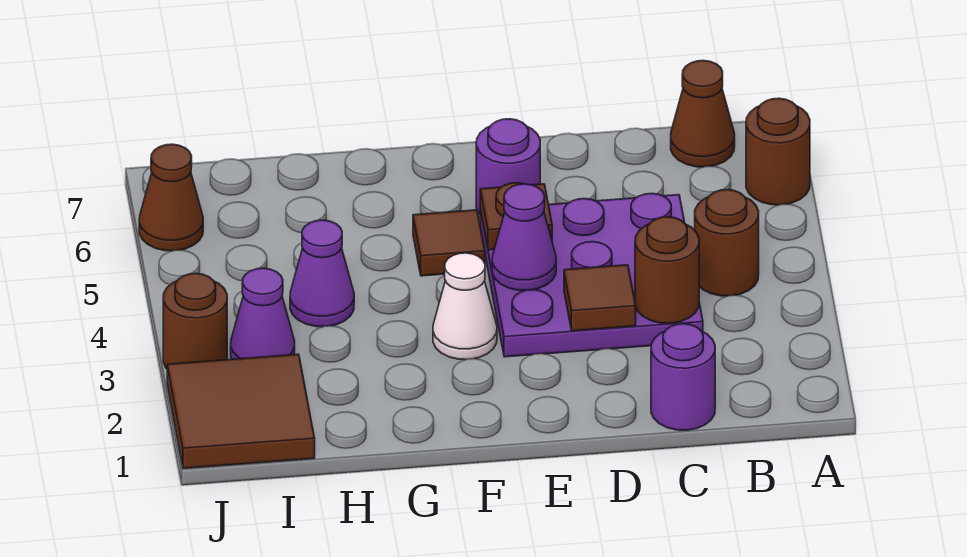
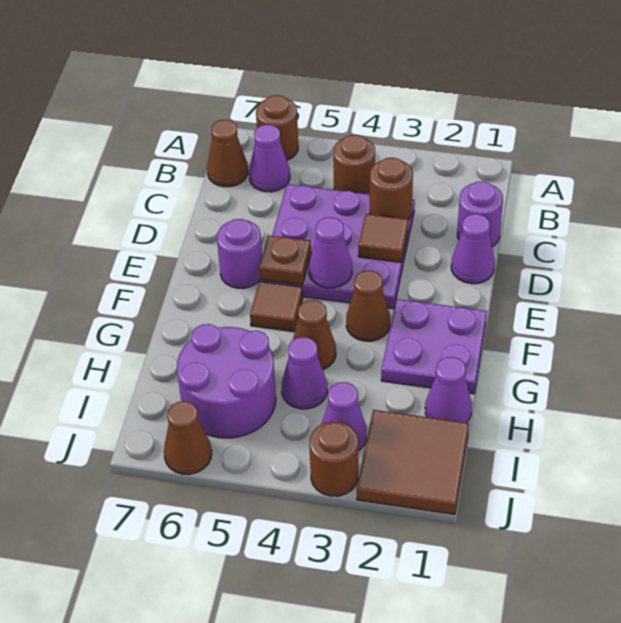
none -> purple cone B6 level 1
none -> purple cone D1 level 1
none -> purple plate F1:G2 level 1
white cone F3 level 1 -> brown cone F3 level 1
none -> brown cone G4 level 1
none -> purple cone H1 level 1
none -> purple round brick H5:I6 level 1

